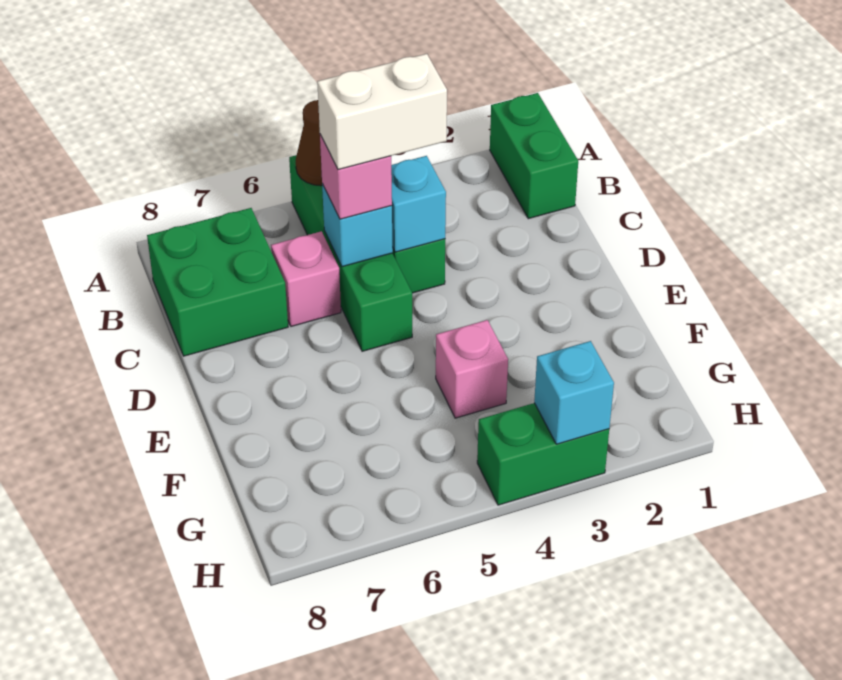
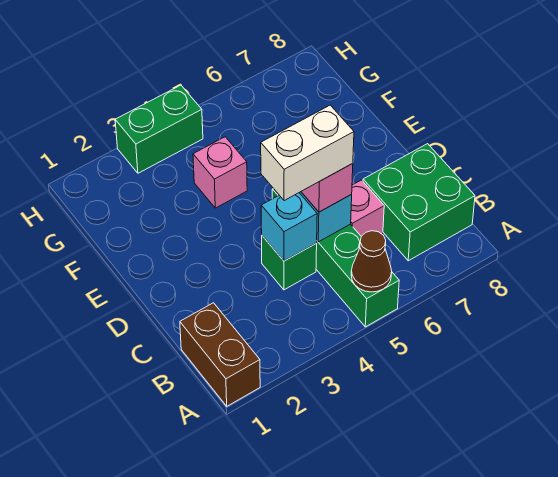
green brick A1:B1 level 1 -> brown brick A1:B1 level 1
cyan brick H3 level 2 -> none

